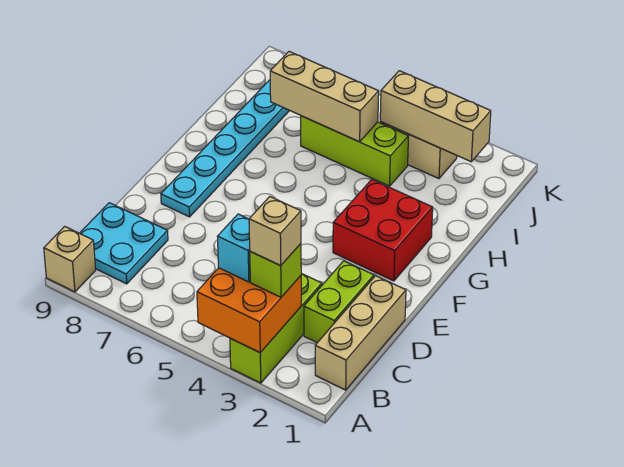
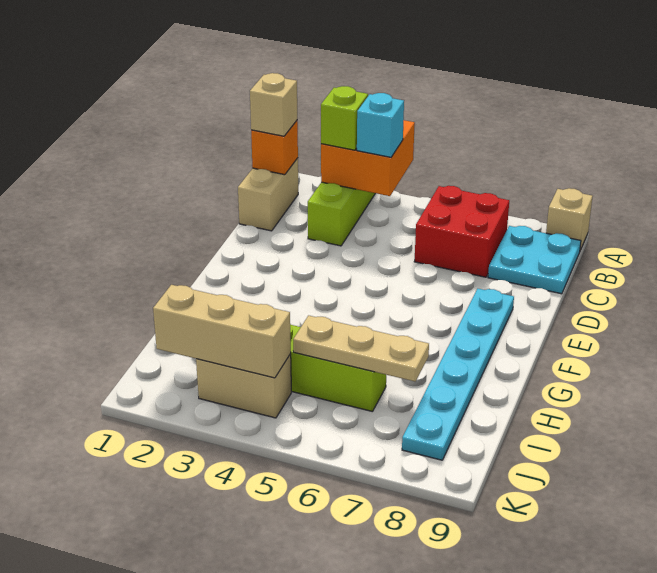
tan brick B1:D1 level 1 -> tan brick B1:C1 level 1
none -> orange brick B1 level 2
tan brick B3 level 4 -> tan brick B1 level 3
lime brick C2:D2 level 1 -> none
red brick F2:G3 level 1 -> red brick B6:C7 level 1
tan brick I5:I7 level 2 -> tan plate I5:I7 level 2

